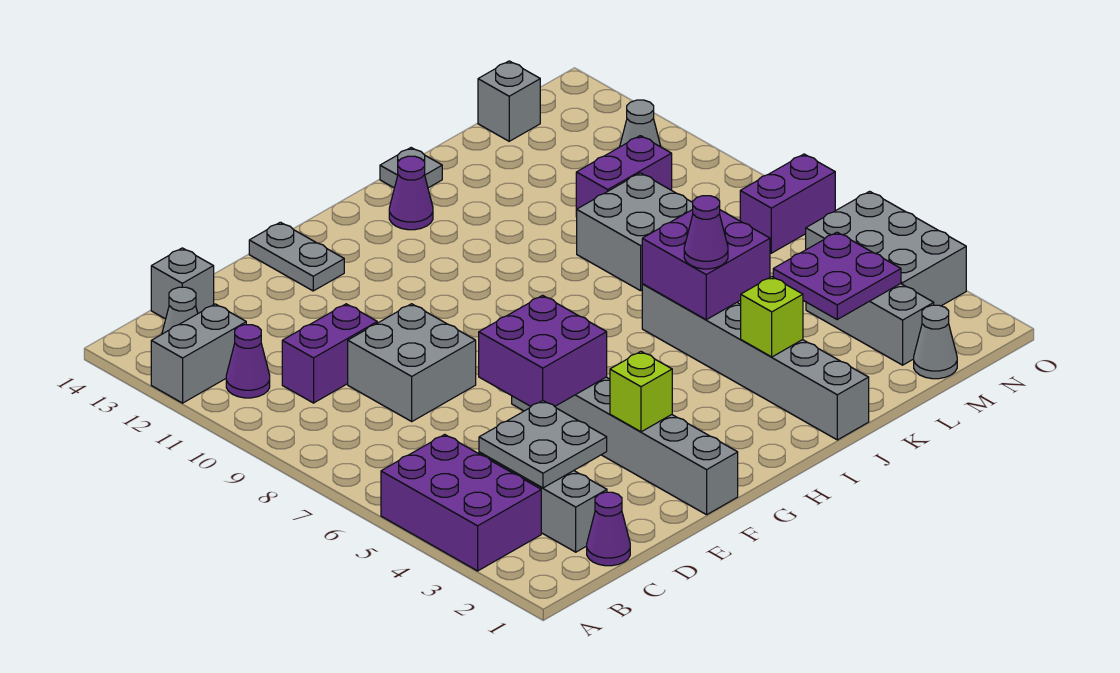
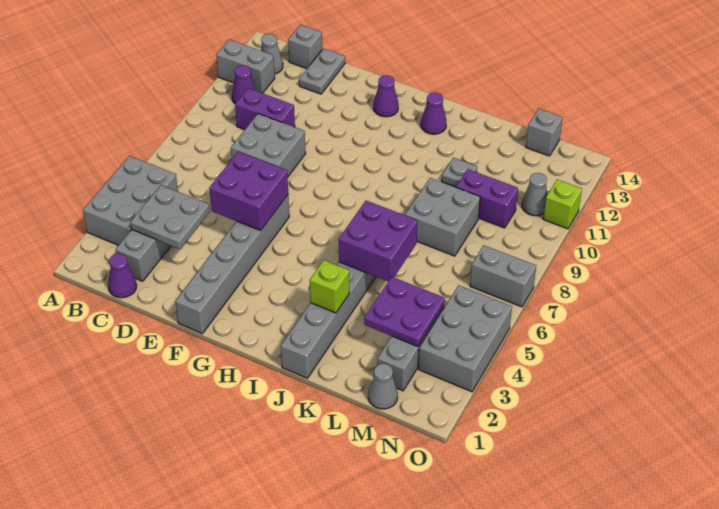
purple brick A3:B5 level 1 -> grey brick A3:B5 level 1
lime brick F3 level 2 -> lime brick O11 level 1
grey plate F13:F14 level 1 -> grey plate D13:D14 level 1
purple cone J5 level 3 -> purple cone G13 level 1
grey plate J14 level 1 -> grey plate K11 level 1
purple brick N7:O7 level 1 -> grey brick N7:O7 level 1

